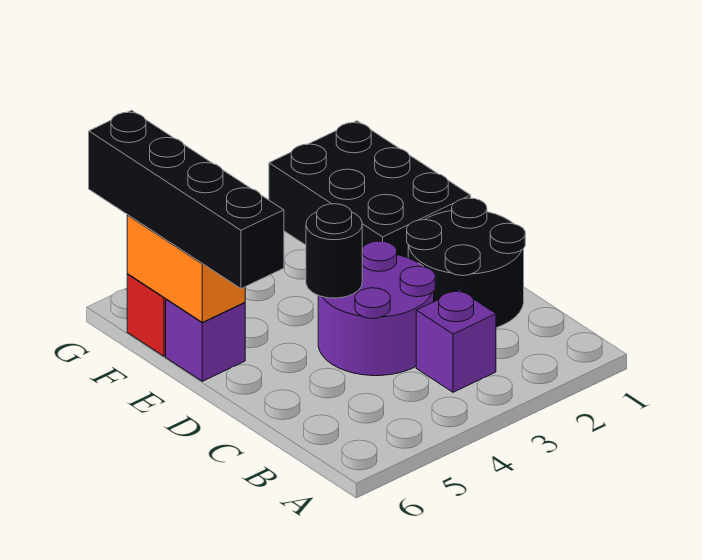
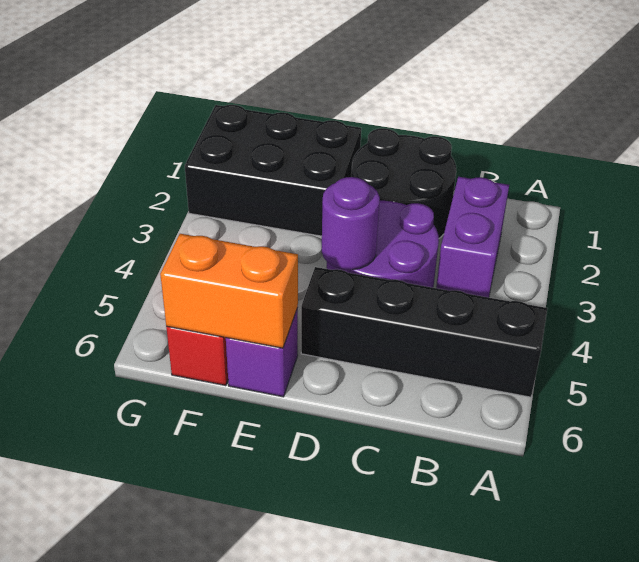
purple brick B3 level 1 -> purple brick B2:B3 level 1
black round brick D4 level 2 -> purple round brick D4 level 2
black brick D6:G6 level 3 -> black brick A5:D5 level 1

